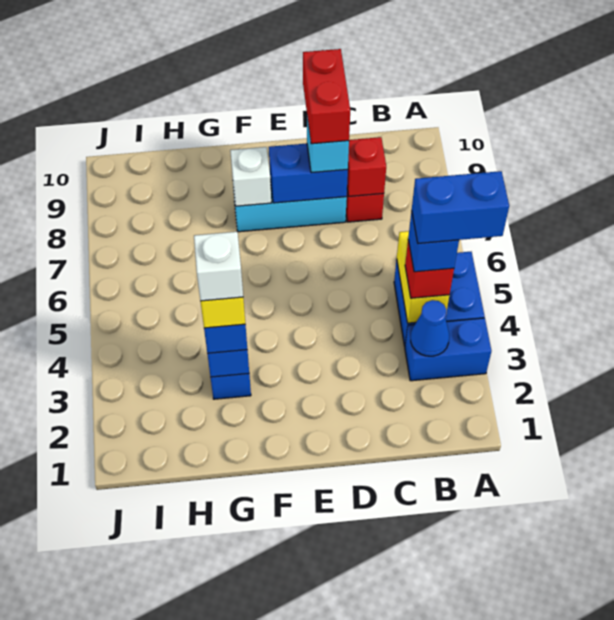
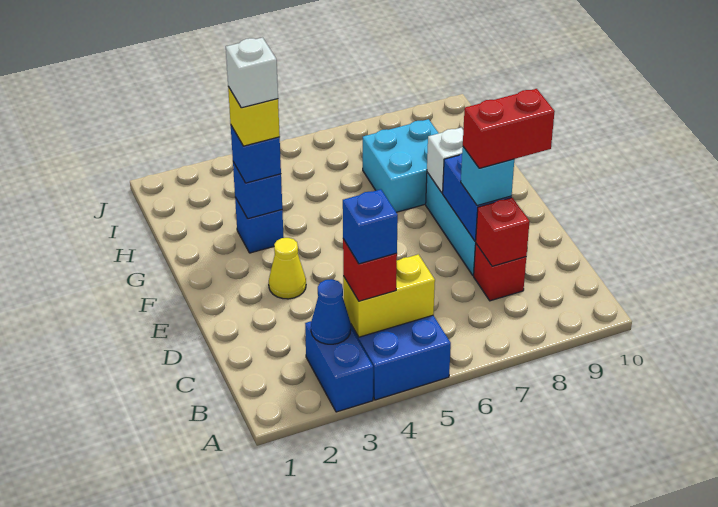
blue brick A4:B4 level 5 -> none
none -> yellow cone E3 level 1
none -> cyan brick G7:H8 level 1

